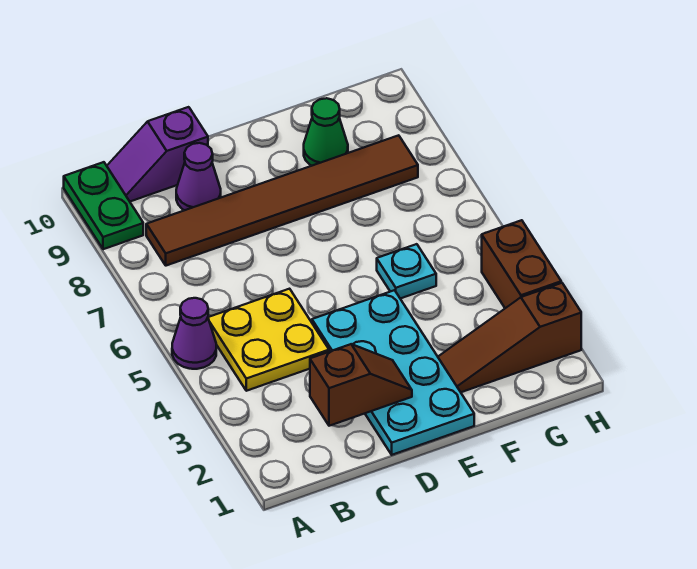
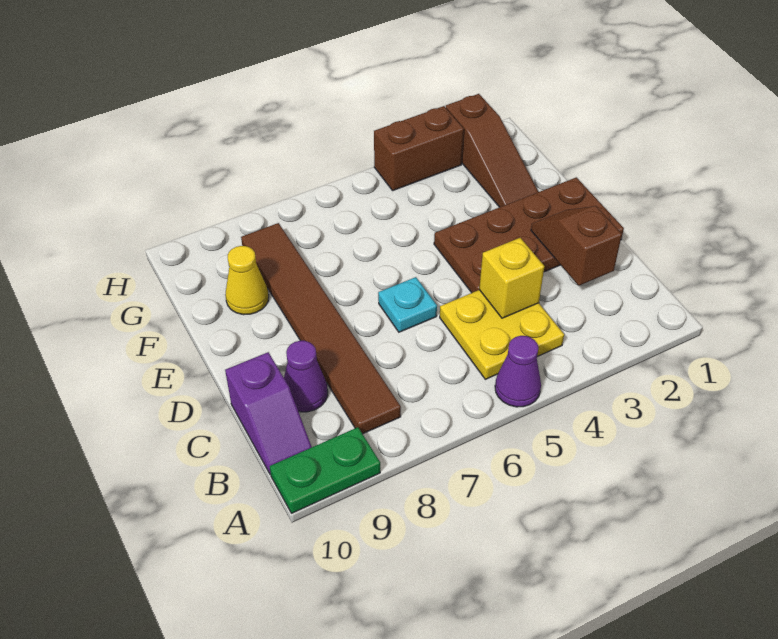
none -> yellow brick C4 level 2
cyan plate D1:E4 level 1 -> brown plate D1:E4 level 1
cyan plate F5 level 1 -> cyan plate D6 level 1
green cone F9 level 1 -> yellow cone F9 level 1

